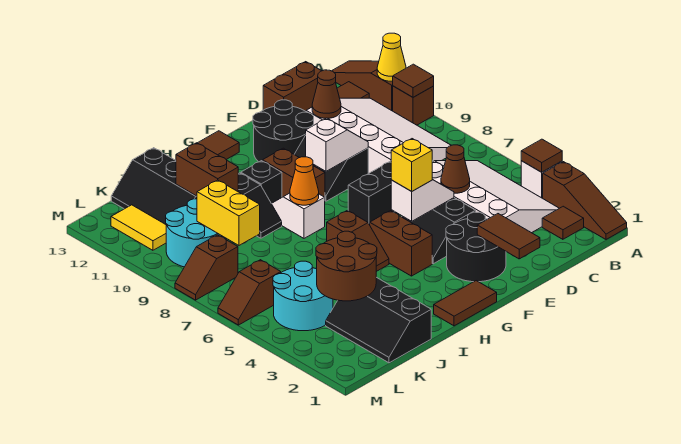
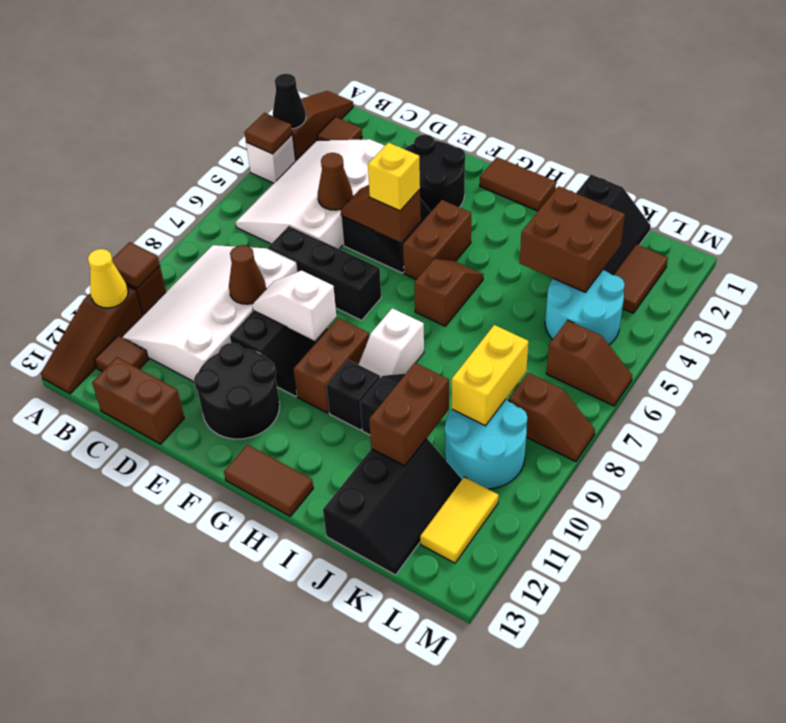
none -> black cone A3 level 2
brown cone D11 level 2 -> brown cone D9 level 2
brown tile E1:E2 level 2 -> brown tile L2:L3 level 1
white slope E5:F5 level 2 top F -> brown slope E5:F5 level 2 top F
orange cone H8 level 2 -> none
brown round brick J3:K4 level 2 -> brown brick J3:K4 level 2

